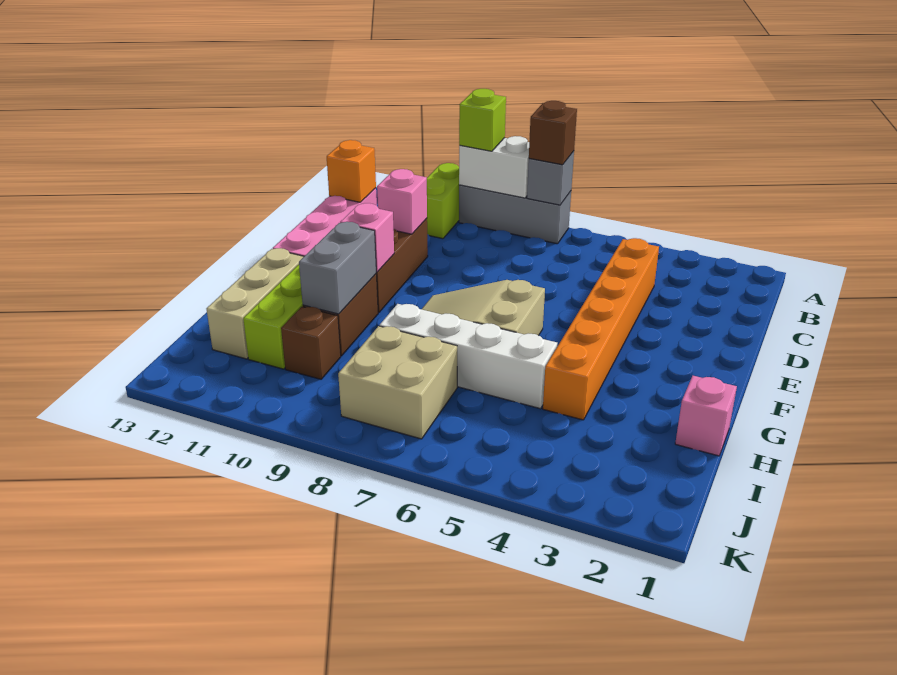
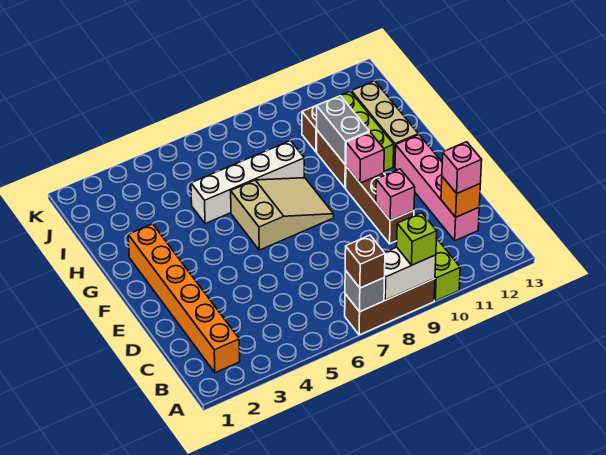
grey brick A7:A9 level 1 -> brown brick A7:A9 level 1
orange brick C4:H4 level 1 -> orange brick B2:G2 level 1
pink brick H1 level 1 -> pink brick C12 level 3
tan brick I7:J8 level 1 -> none

